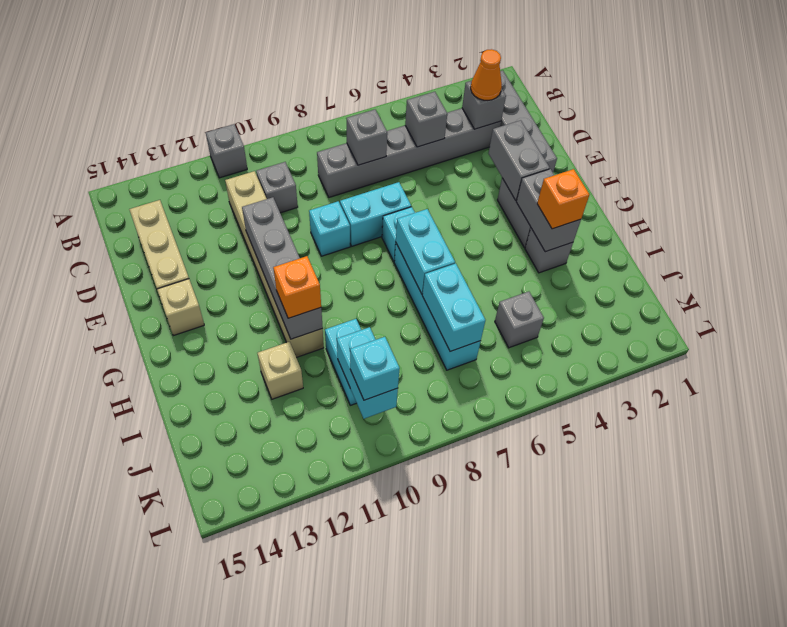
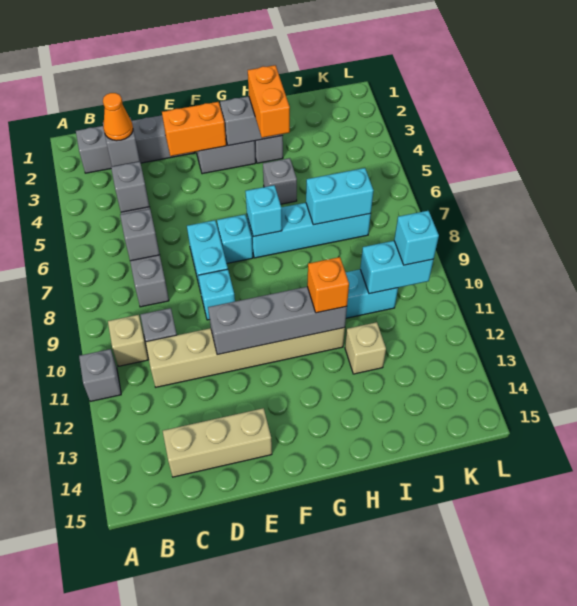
grey brick E3:F3 level 2 -> orange brick E3:F3 level 2
tan brick F14 level 1 -> tan brick B10 level 1
cyan brick G7:H7 level 2 -> cyan brick G7 level 2
orange brick H3 level 3 -> orange brick H3:H4 level 3
grey brick J5 level 1 -> grey brick H5 level 1

